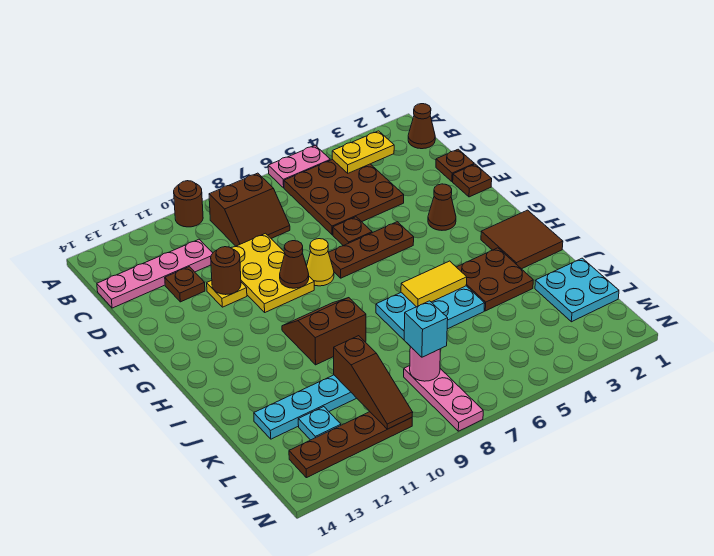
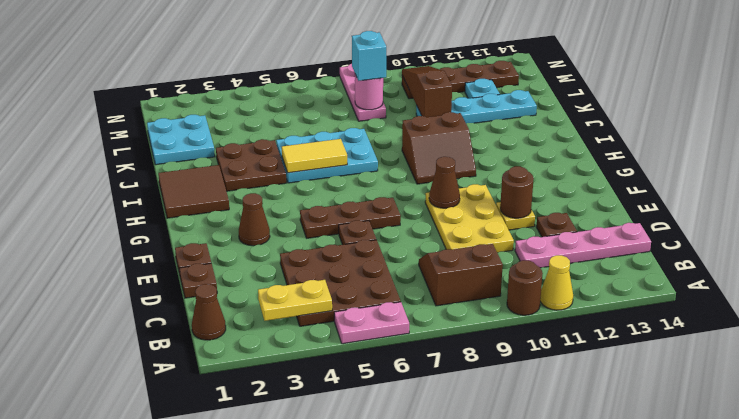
yellow cone F8 level 1 -> yellow cone A11 level 1

